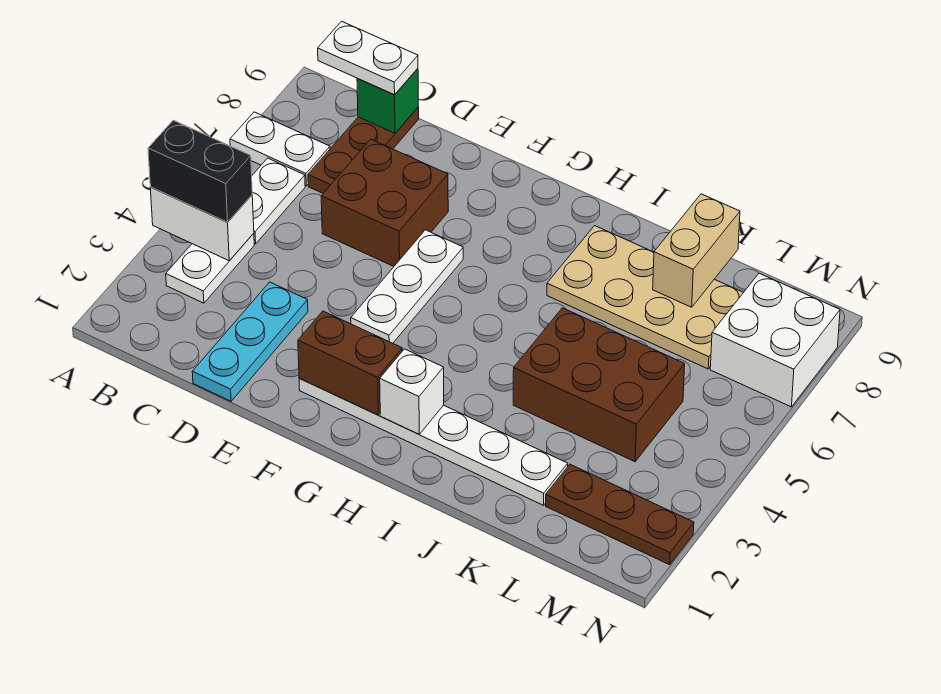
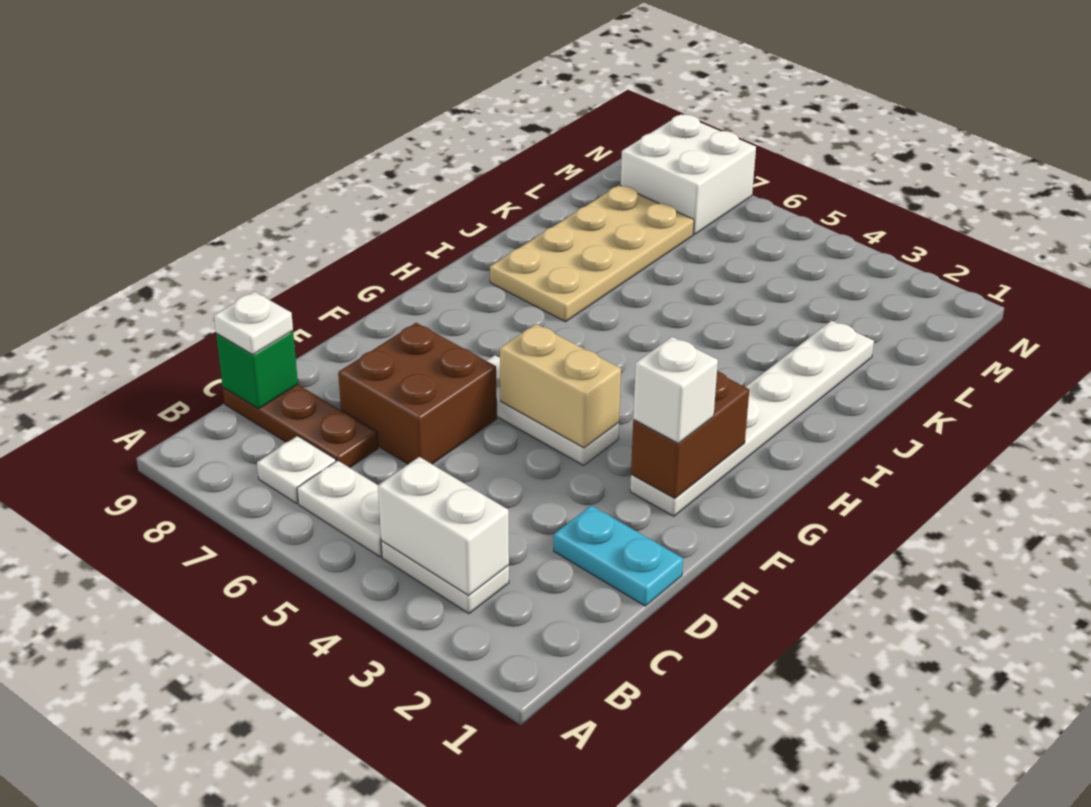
white brick A4:B4 level 2 -> white brick B3:B4 level 2
black brick A4:B4 level 3 -> none
white plate A7:B7 level 1 -> white plate B7 level 1
white plate B9:C9 level 3 -> white plate C9 level 3
cyan plate D1:D3 level 1 -> cyan plate D1:D2 level 1
white brick H2 level 2 -> white brick F2 level 3
brown brick J4:L5 level 1 -> none
tan brick K8:K9 level 2 -> tan brick F4:F5 level 2
brown plate L2:N2 level 1 -> none

